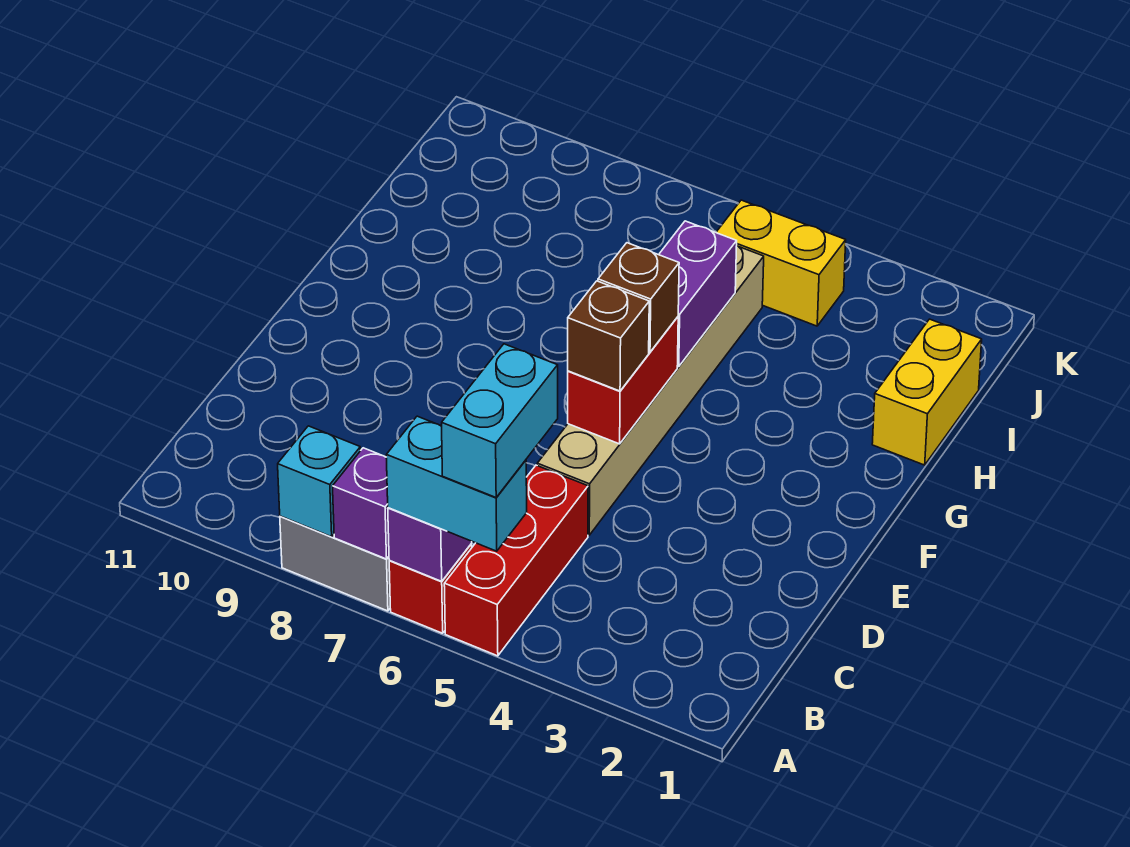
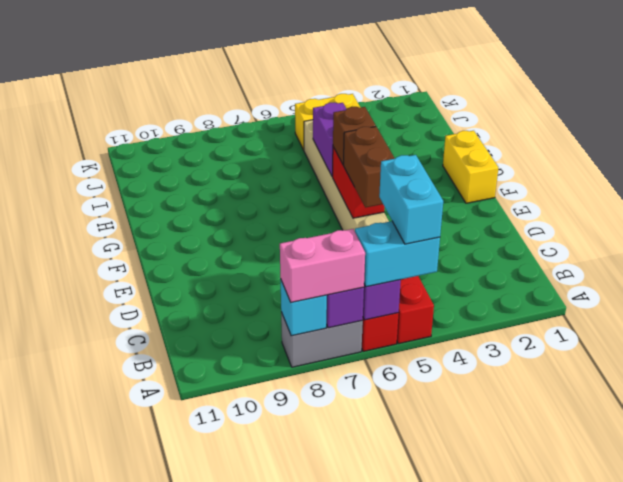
none -> pink brick A7:A8 level 3
brown brick E5 level 3 -> brown brick D5:E5 level 3
yellow brick H1:I1 level 1 -> yellow brick F1:G1 level 1

